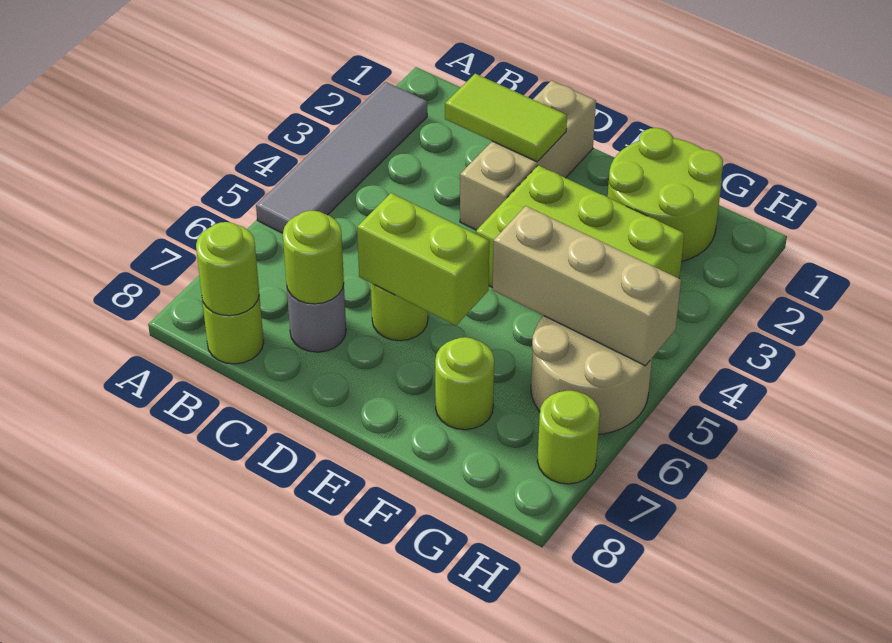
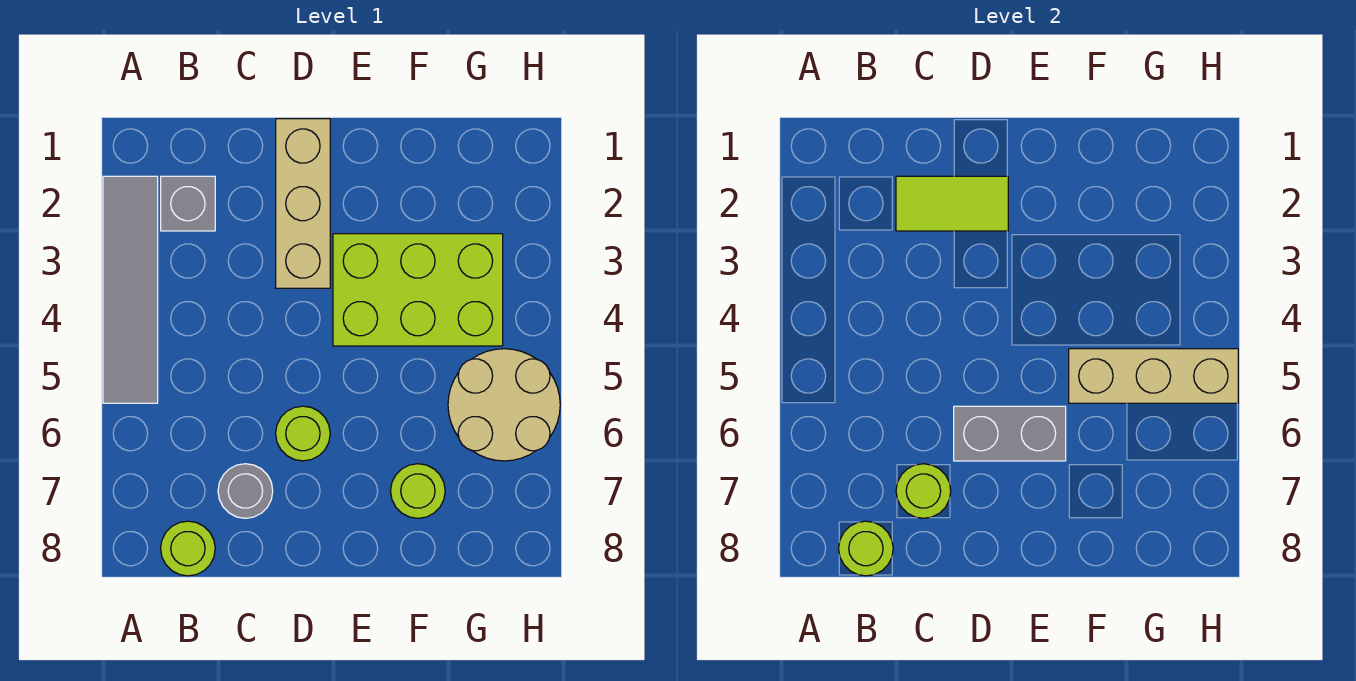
none -> grey brick B2 level 1
lime brick D6:E6 level 2 -> grey brick D6:E6 level 2
lime round brick F1:G2 level 1 -> none
lime round brick H7 level 1 -> none

